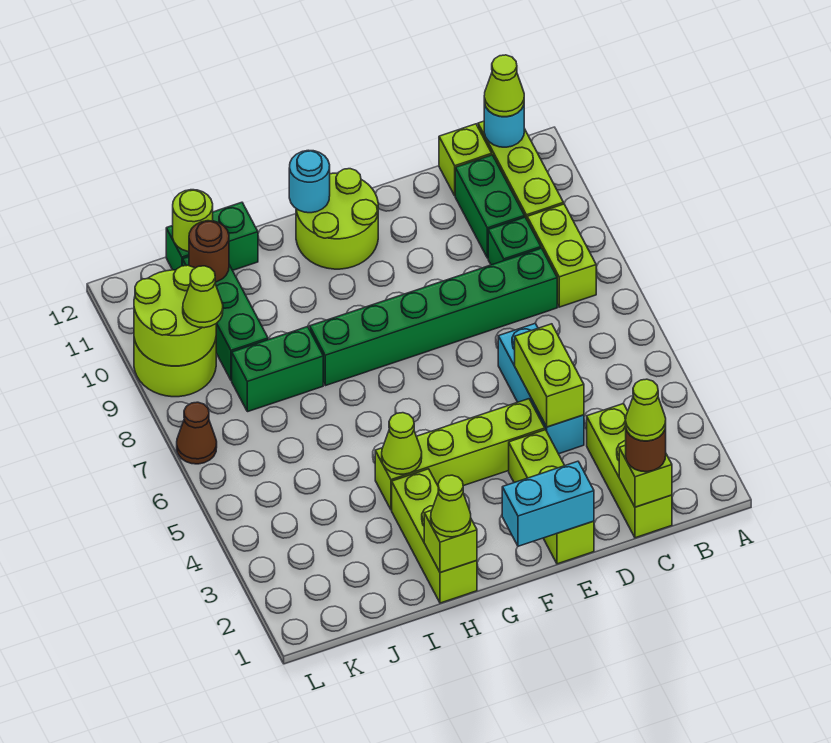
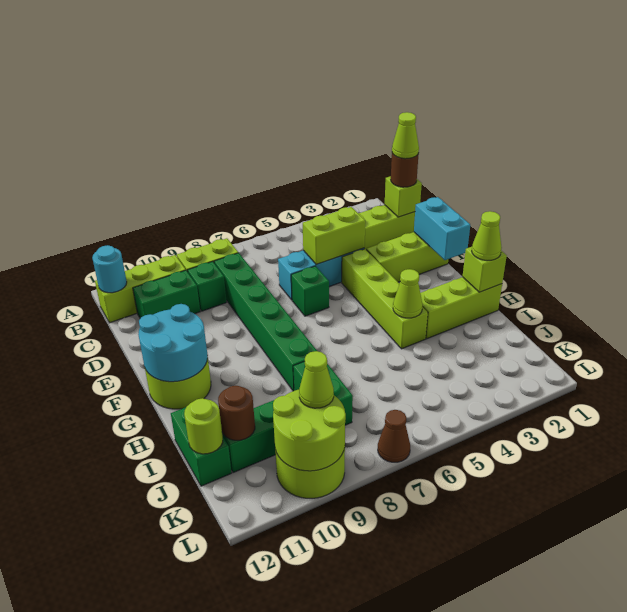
lime cone B12 level 3 -> none
lime brick C12 level 1 -> none
none -> green brick E6 level 1
cyan round brick G12 level 2 -> cyan round brick F11:G12 level 2

